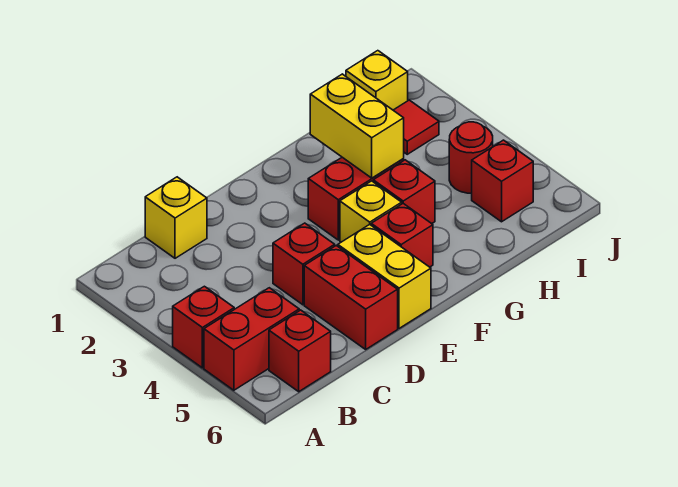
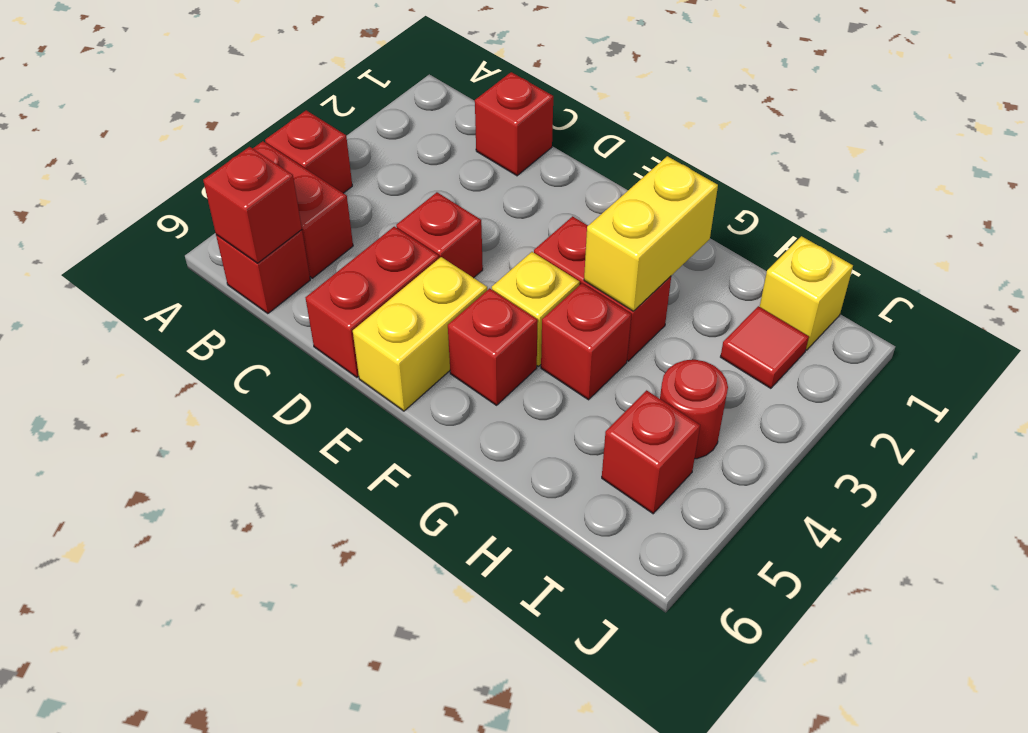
none -> red brick B6 level 2
yellow brick C1 level 1 -> red brick C1 level 1

